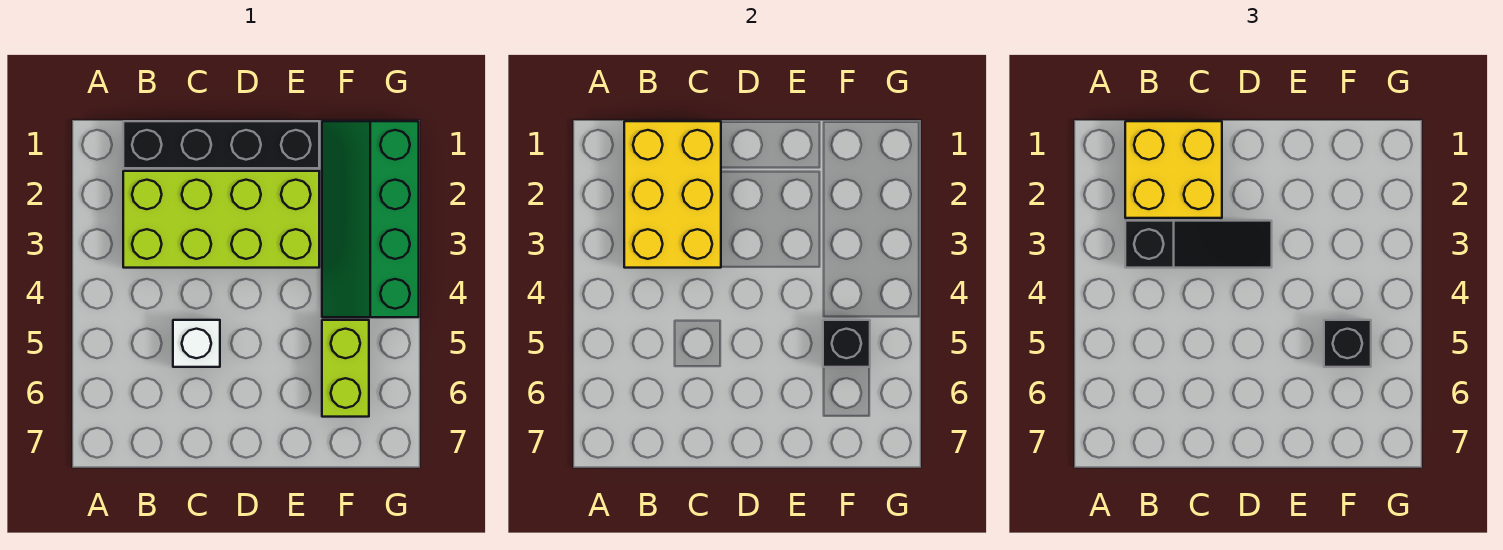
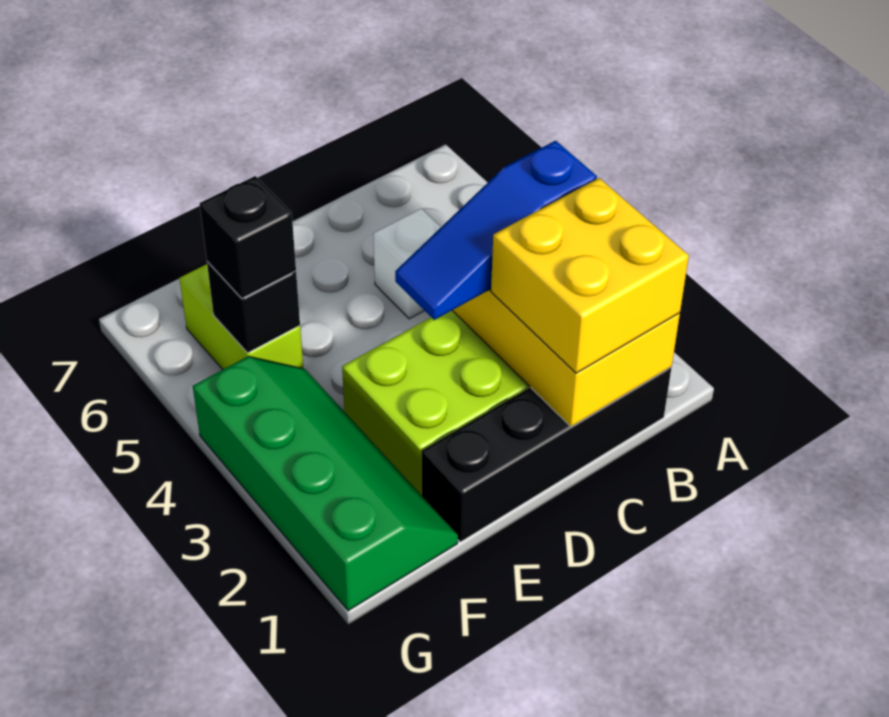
black slope B3:D3 level 3 top B -> blue slope B3:D3 level 3 top B

